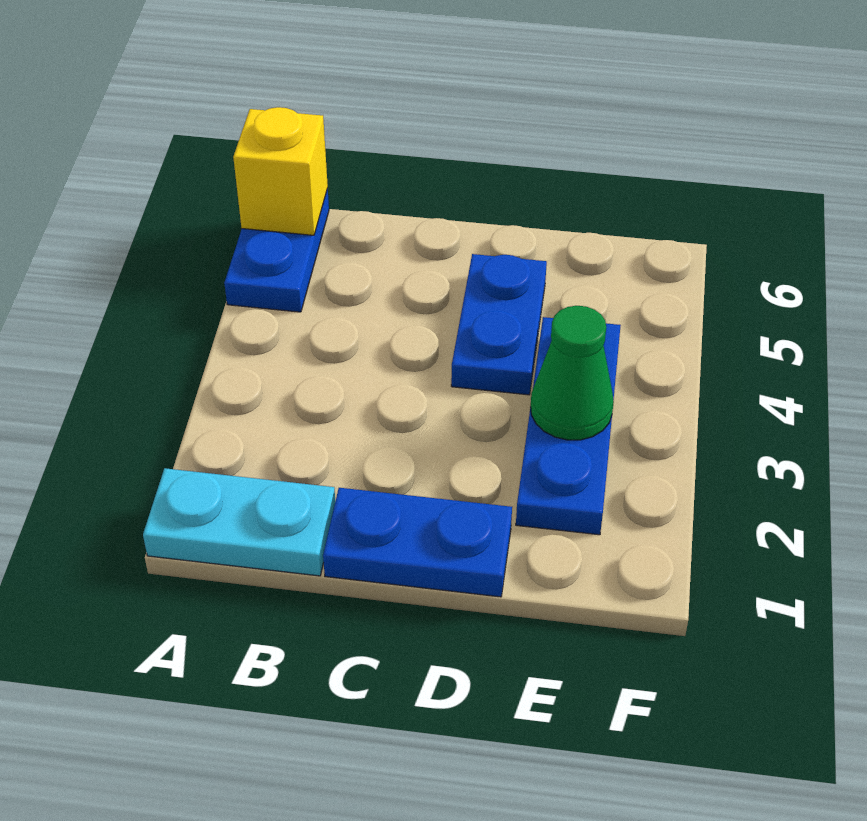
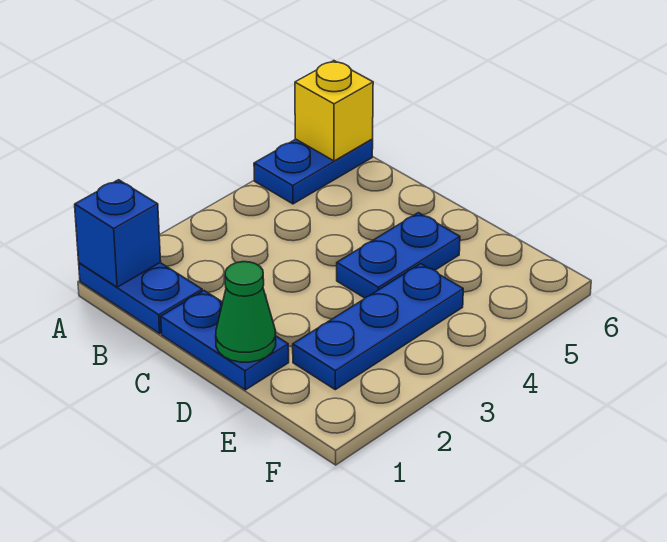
cyan plate A1:B1 level 1 -> blue plate A1:B1 level 1
none -> blue brick A1 level 2
green cone E3 level 2 -> green cone D1 level 2

